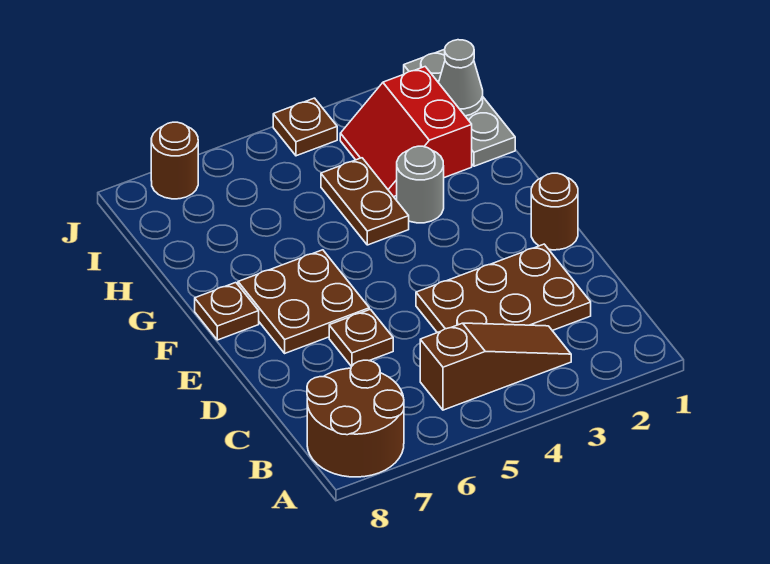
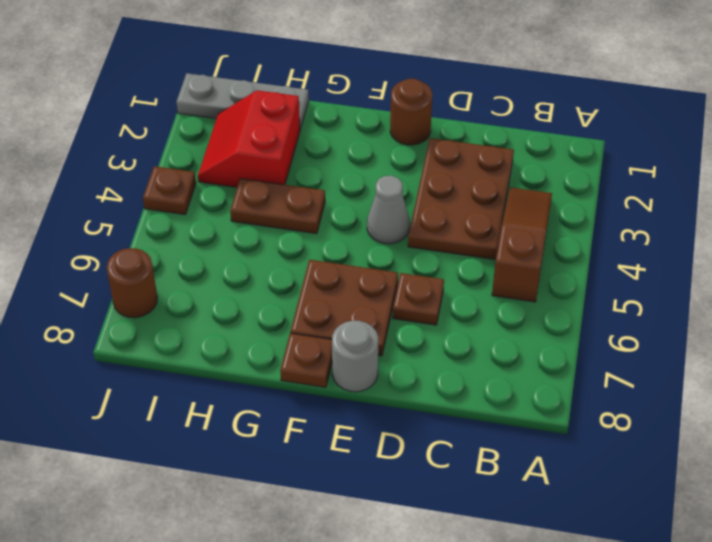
brown round brick A7:B8 level 1 -> none
grey round brick G3 level 1 -> grey round brick E8 level 1
red slope H2:I3 level 1 top 2 -> red slope H2:I3 level 1 top H
grey cone I1 level 2 -> grey cone E4 level 1

